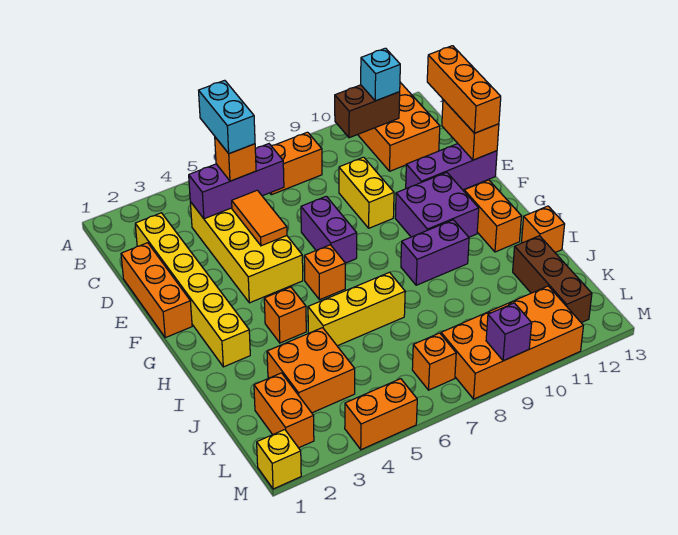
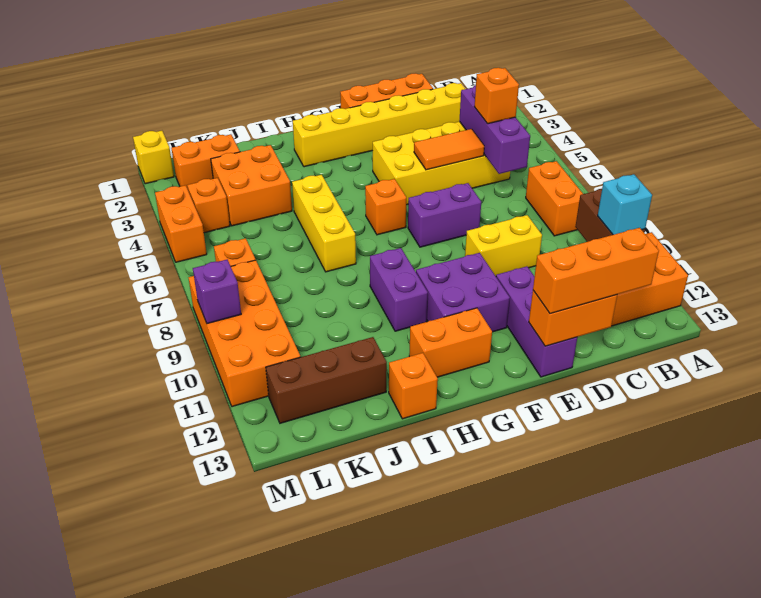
cyan brick B5:C5 level 4 -> none
orange brick H4 level 1 -> orange brick L4 level 1

